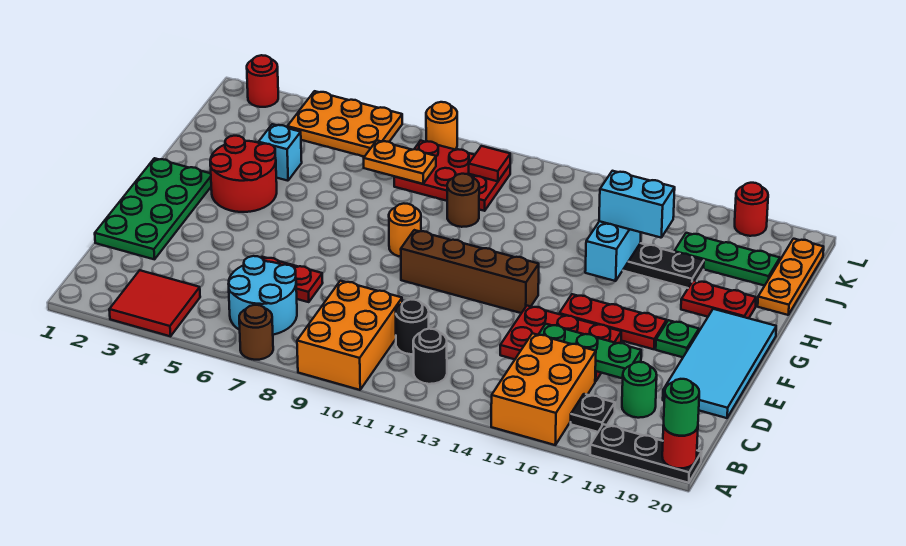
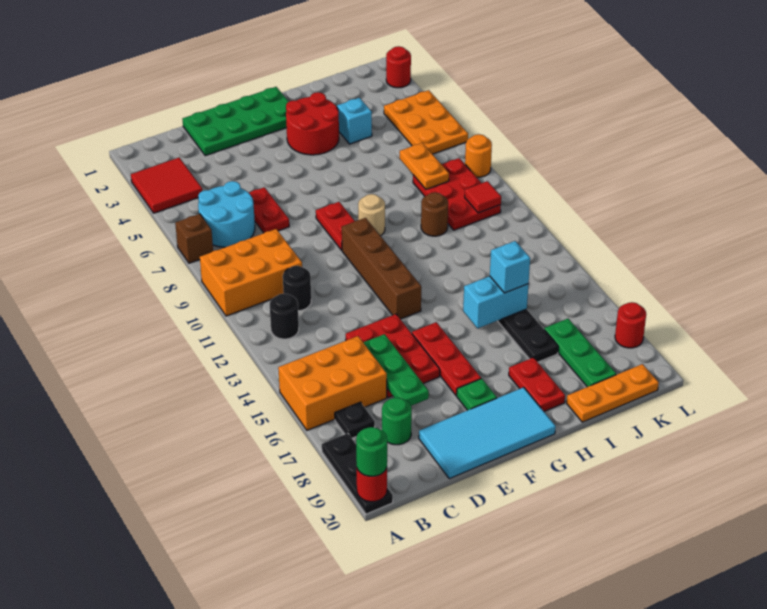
brown round brick A7 level 1 -> brown brick A7 level 1
none -> red plate F8:F9 level 1
orange round brick G9 level 1 -> tan round brick G9 level 1
cyan brick I15:I16 level 3 -> cyan brick I15 level 3

